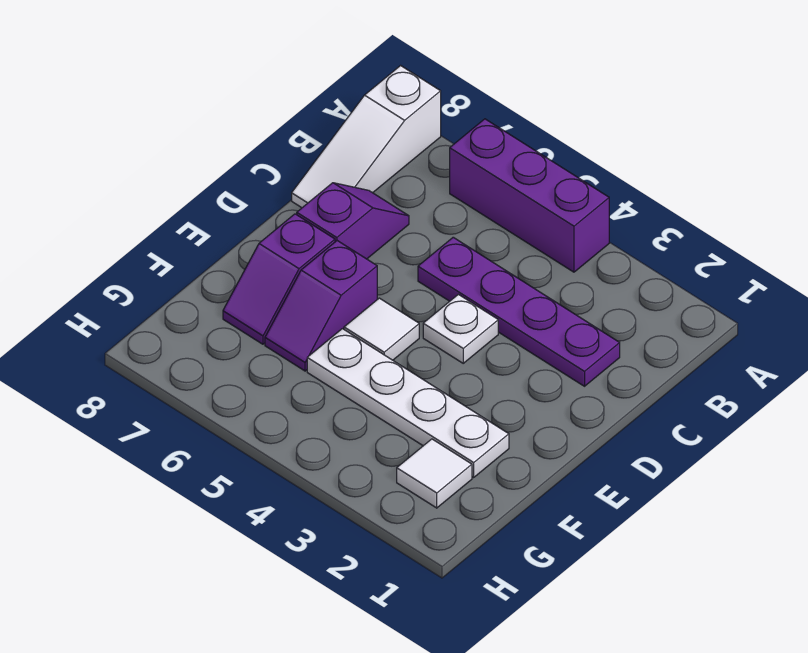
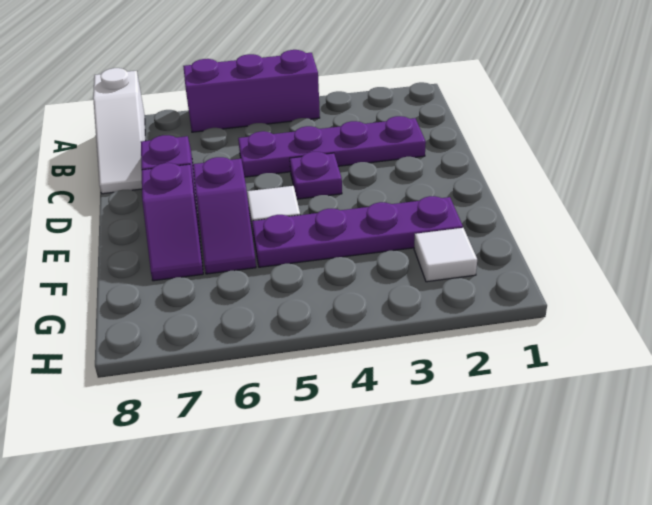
white plate D4 level 1 -> purple plate D4 level 1
white plate F2:F5 level 1 -> purple plate F2:F5 level 1

